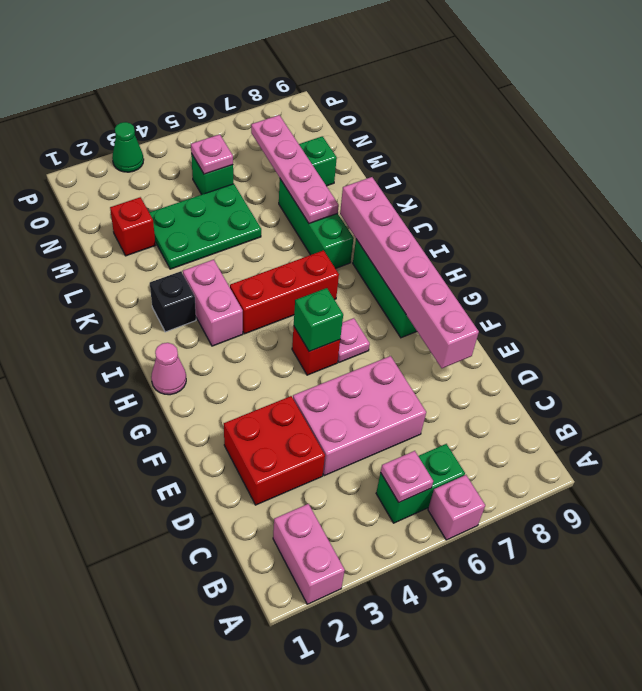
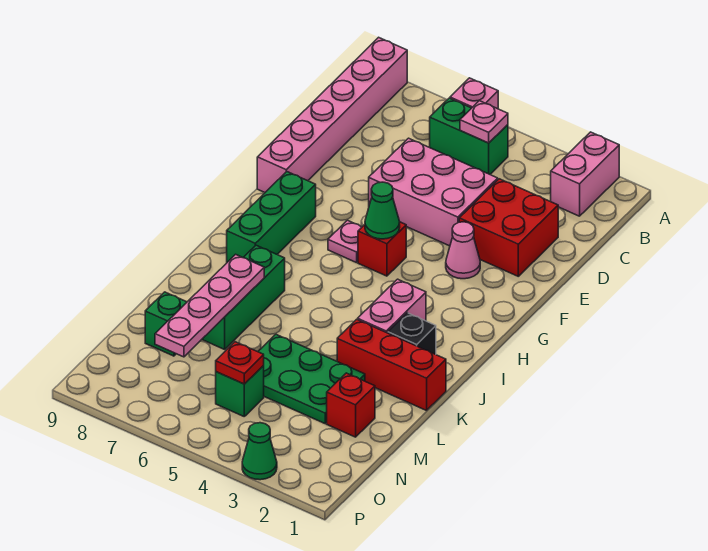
pink brick E8:J8 level 2 -> pink brick A9:F9 level 1
green brick G5 level 2 -> green cone G5 level 2
pink cone H1 level 1 -> pink cone F3 level 1
red brick I4:I6 level 1 -> red brick K1:K3 level 1
pink plate N5 level 2 -> red plate N5 level 2

